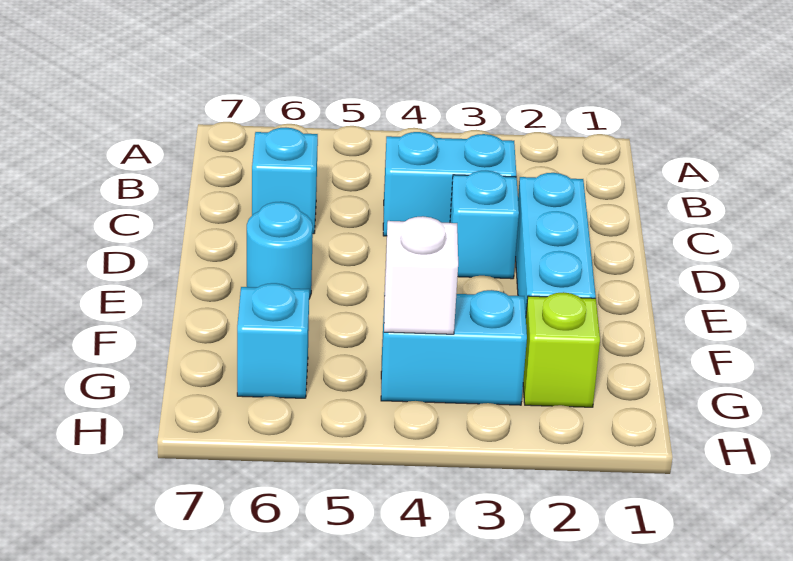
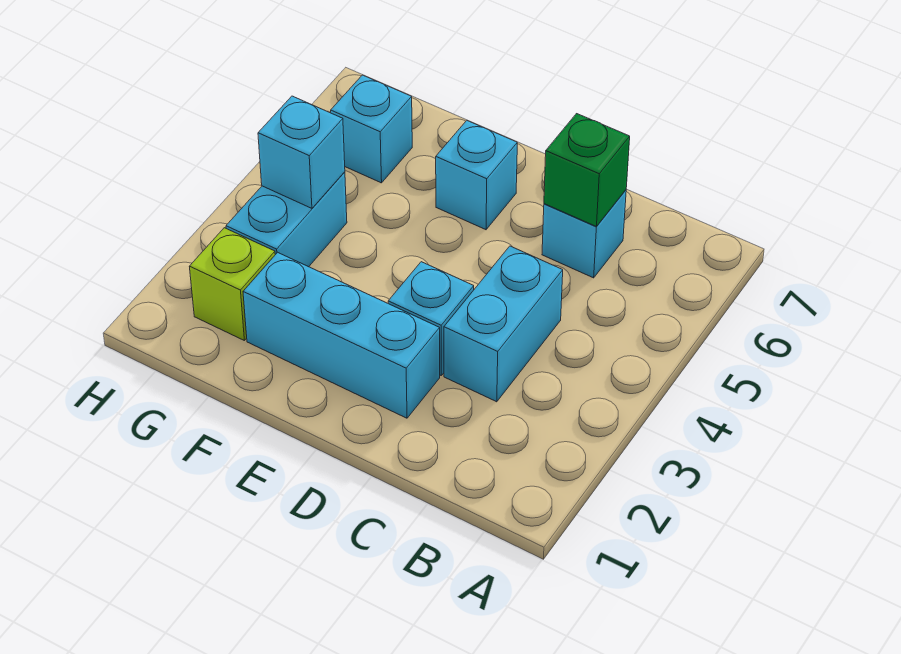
none -> green brick C6 level 2
cyan round brick E6 level 1 -> cyan brick E6 level 1
white brick G4 level 2 -> cyan brick G4 level 2

